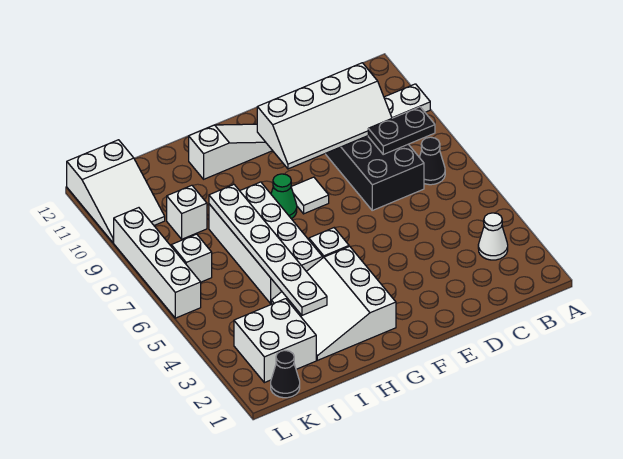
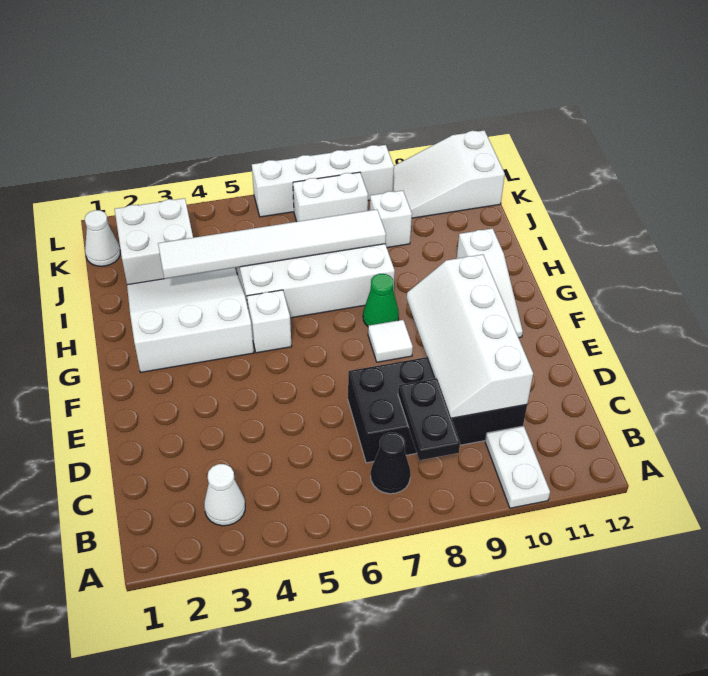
white plate I3:I8 level 2 -> white tile I3:I8 level 2
black cone K1 level 1 -> white cone K1 level 1
white brick K7 level 1 -> white brick K7:K8 level 1

